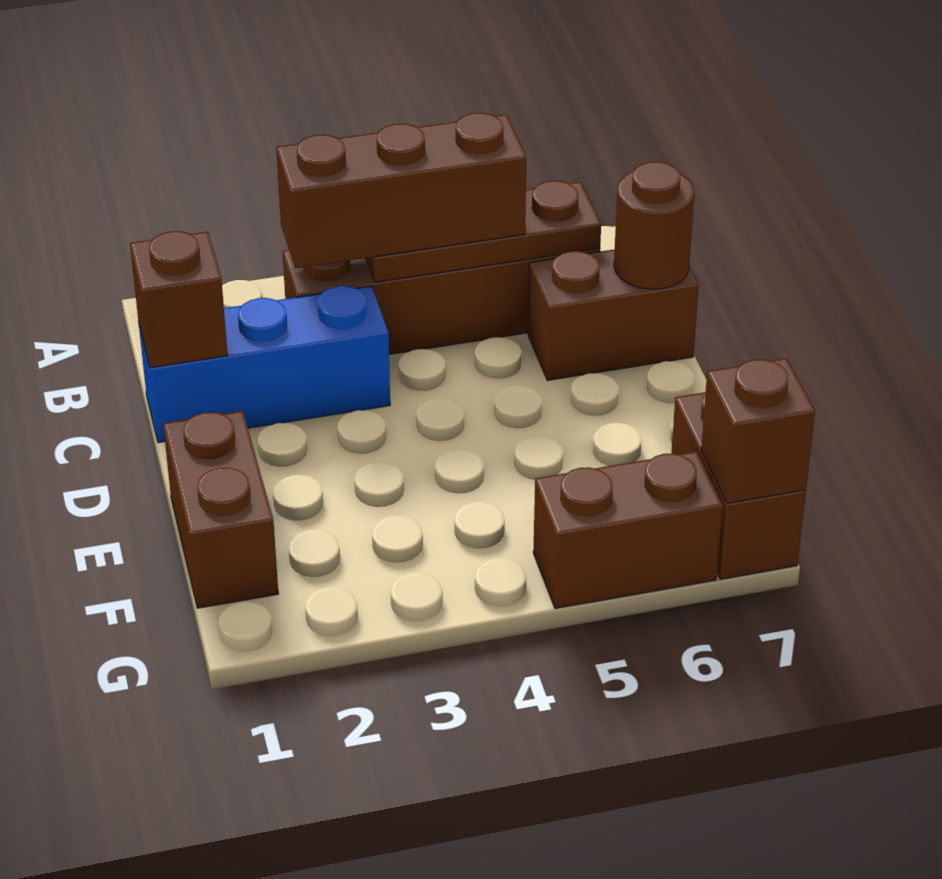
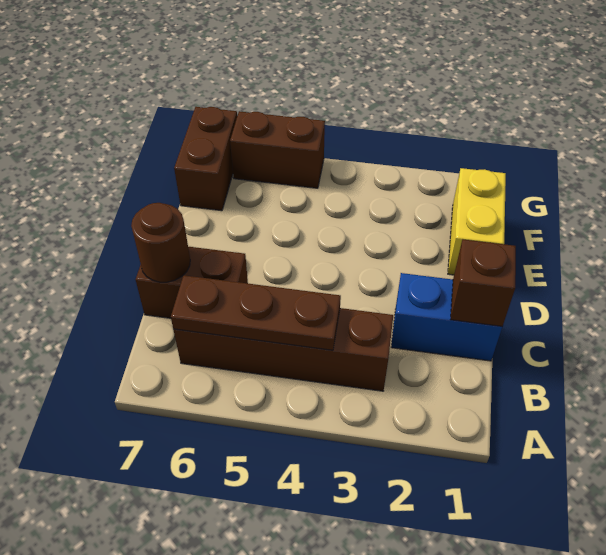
brown brick B3:B5 level 3 -> none
blue brick C1:C3 level 1 -> blue brick C1:C2 level 1
brown brick E1:F1 level 1 -> yellow brick E1:F1 level 1
brown brick G7 level 2 -> none

